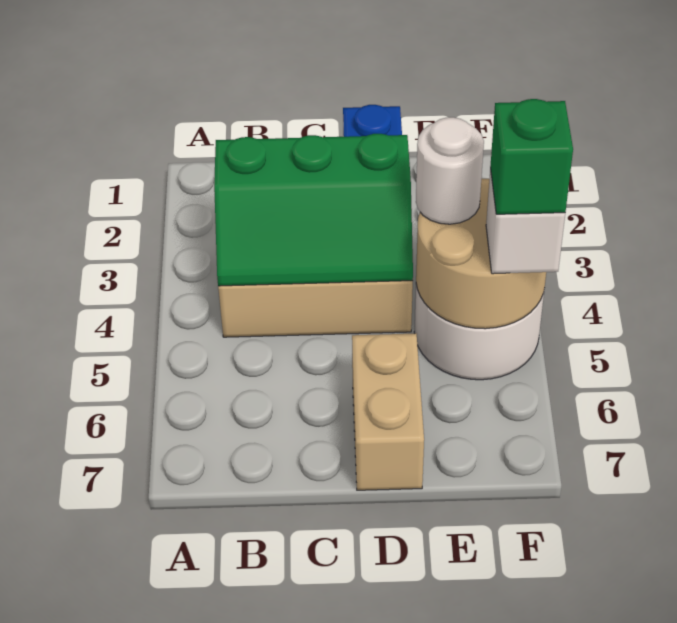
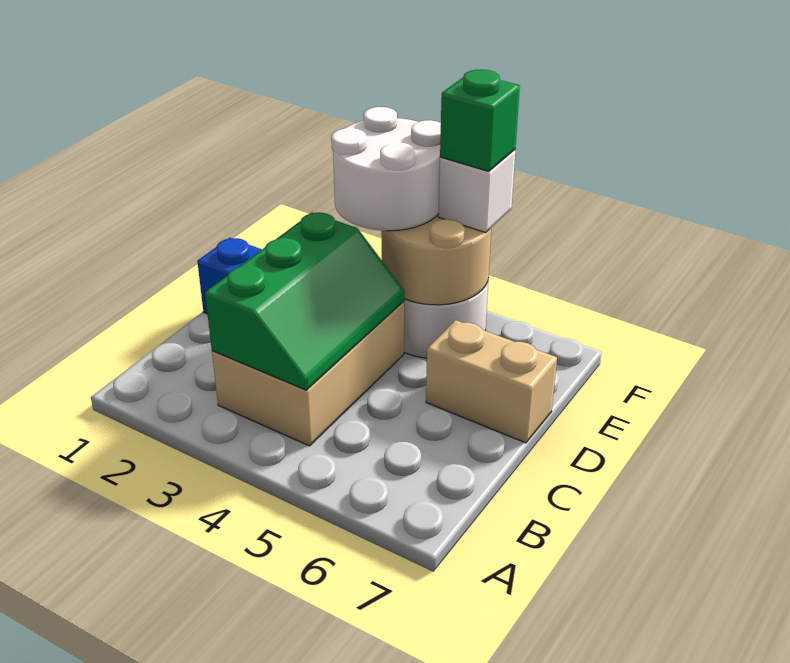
white round brick E4 level 3 -> white round brick E3:F4 level 3

